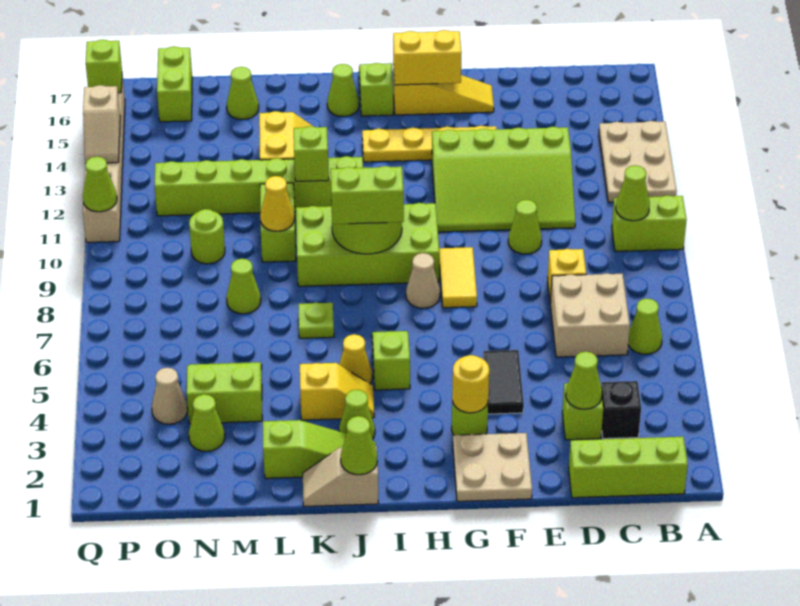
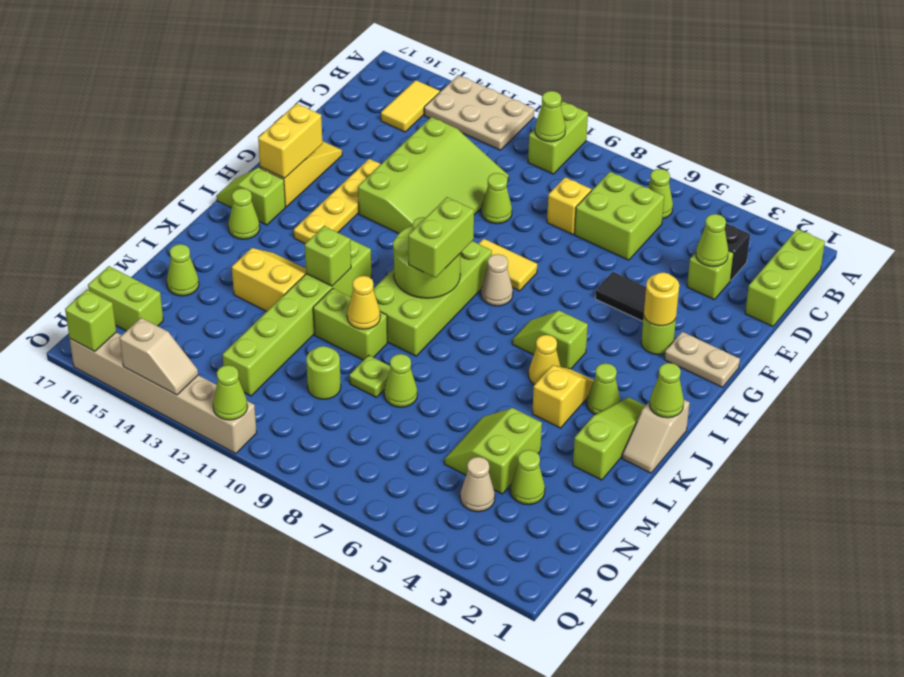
none -> yellow tile B15:C15 level 1
tan brick C6:D7 level 1 -> lime brick C6:D7 level 1
tan plate F1:G2 level 1 -> tan plate G1:G2 level 1
lime plate K7 level 1 -> lime plate M9 level 1

